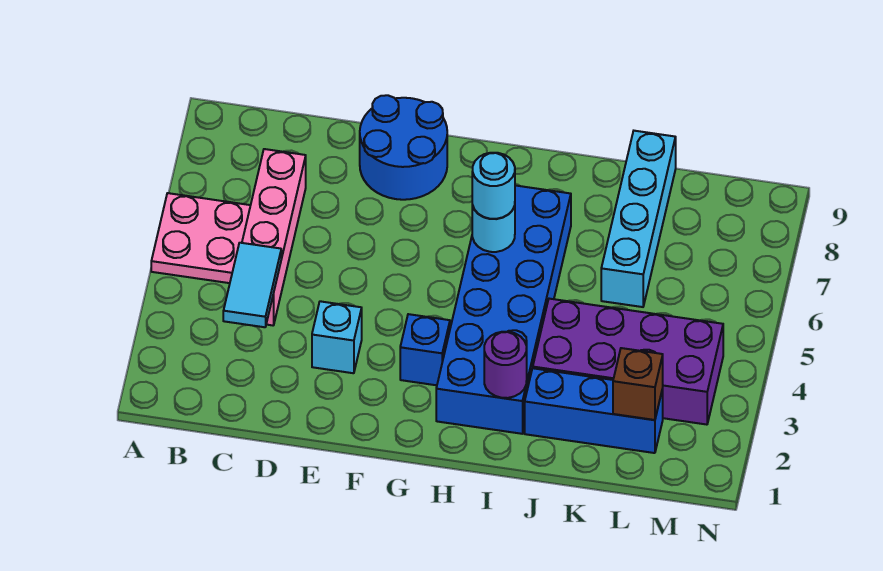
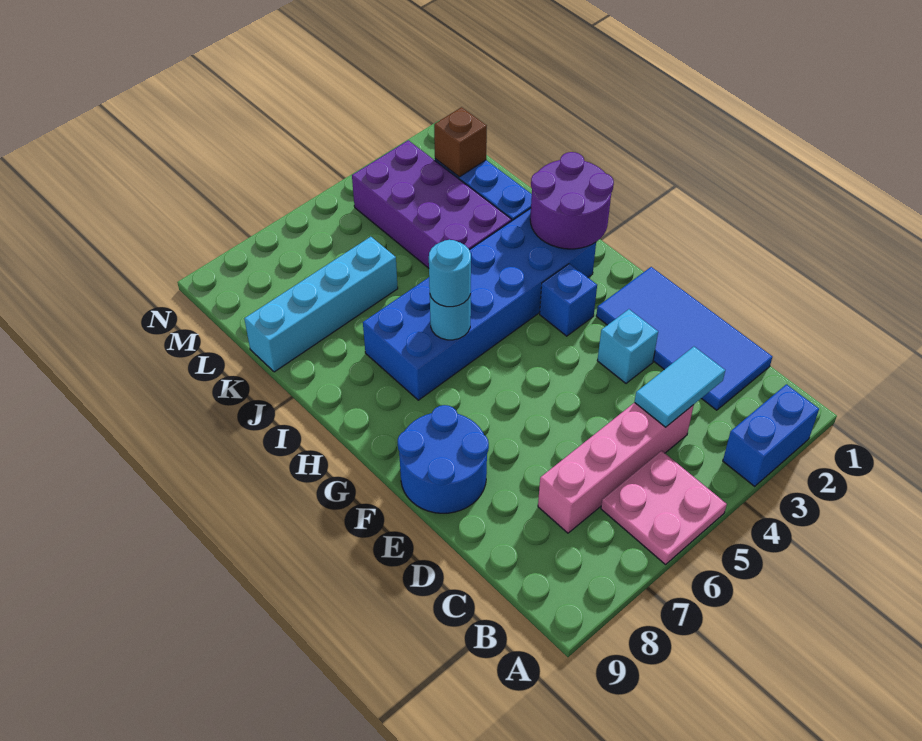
none -> blue brick A2:A3 level 1
none -> blue tile C1:F2 level 1
purple round brick I2 level 2 -> purple round brick H1:I2 level 2

